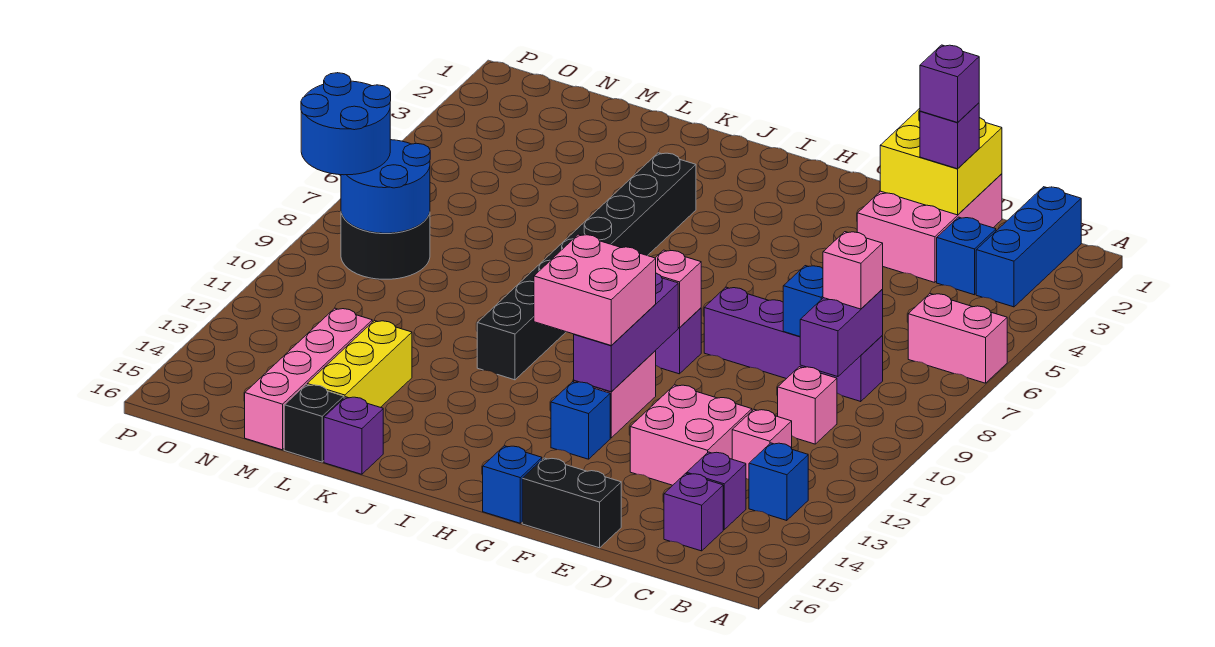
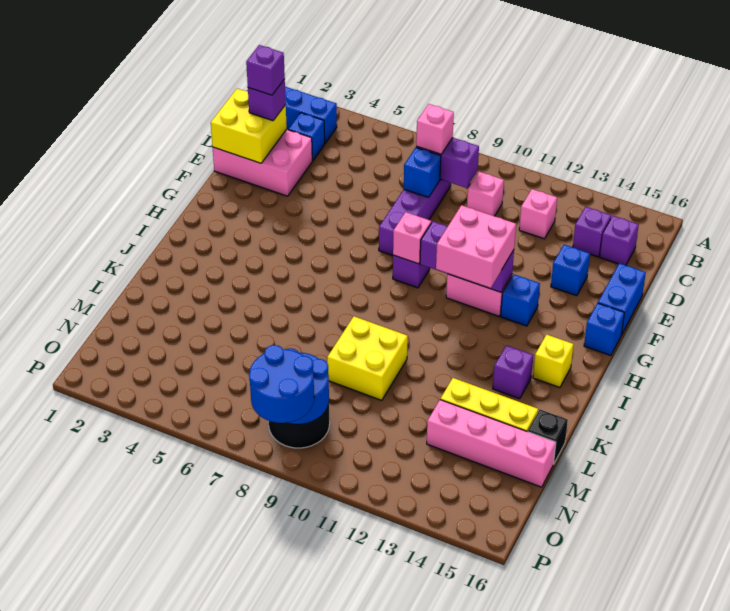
pink brick A6:B6 level 1 -> none
blue brick B13 level 1 -> blue brick E14 level 1
pink brick D12:E13 level 1 -> none
black brick E16:F16 level 1 -> blue brick E16:F16 level 1
none -> yellow brick I15 level 1
black brick J4:J11 level 1 -> none
none -> yellow brick K9:L10 level 1
purple brick K16 level 1 -> purple brick J14 level 1

